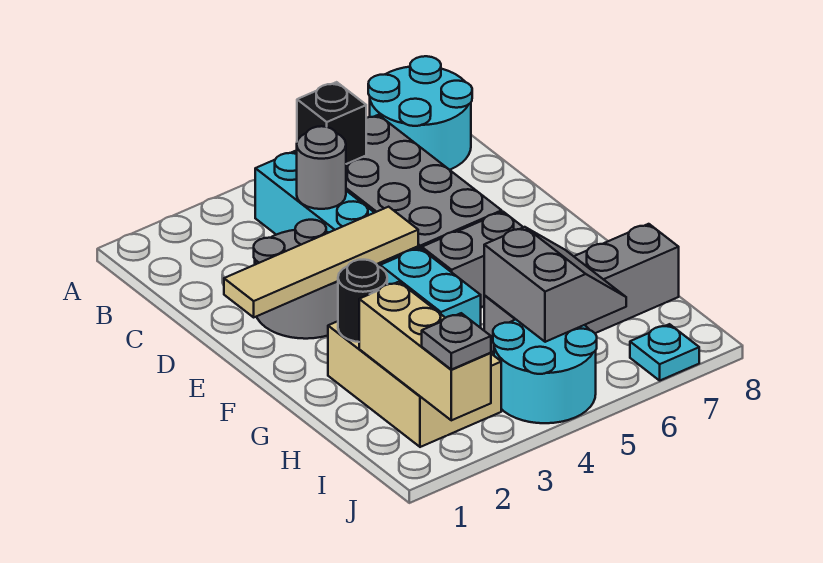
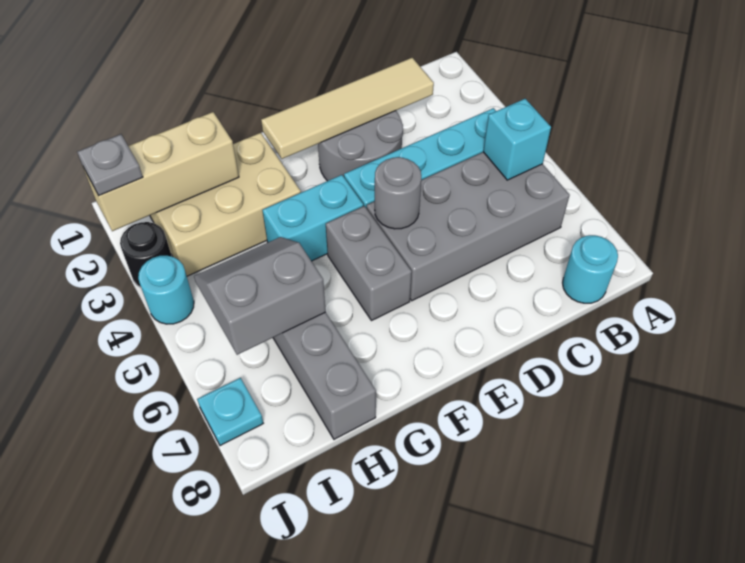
cyan round brick A7:B8 level 1 -> cyan round brick B8 level 1
black brick B5 level 2 -> cyan brick B5 level 2
grey round brick C4 level 2 -> grey round brick E5 level 2
tan tile E1:E4 level 2 -> tan tile C2:F2 level 2
black round brick G2 level 2 -> black round brick J3 level 1
grey slope H5:I6 level 2 top 5 -> grey slope H5:I6 level 2 top 6
cyan round brick I4:J5 level 1 -> cyan round brick J4 level 1

